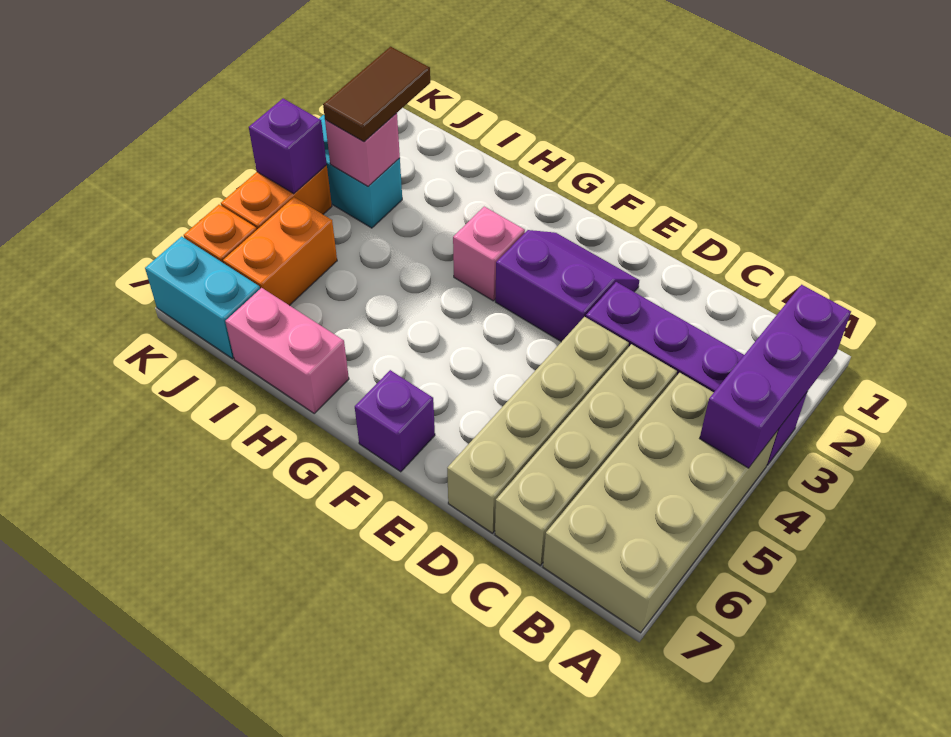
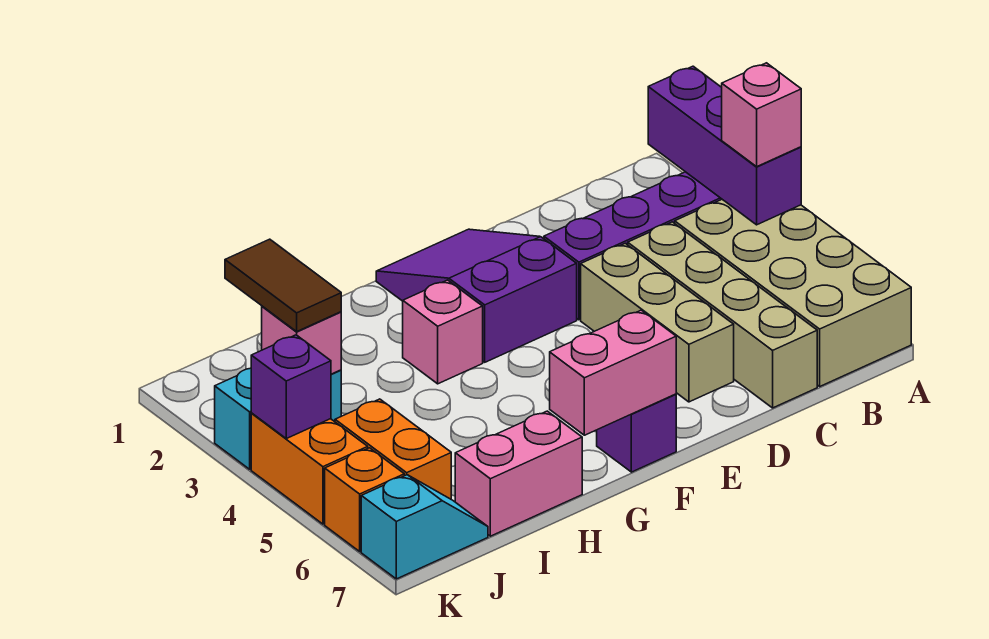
none -> pink brick A4 level 3
tan brick D4:D7 level 1 -> tan brick D4:D6 level 1
purple slope E2:F3 level 1 top 3 -> purple slope E1:F3 level 1 top 3
none -> pink brick F7:G7 level 2
cyan brick J7:K7 level 1 -> cyan slope J7:K7 level 1 top K

